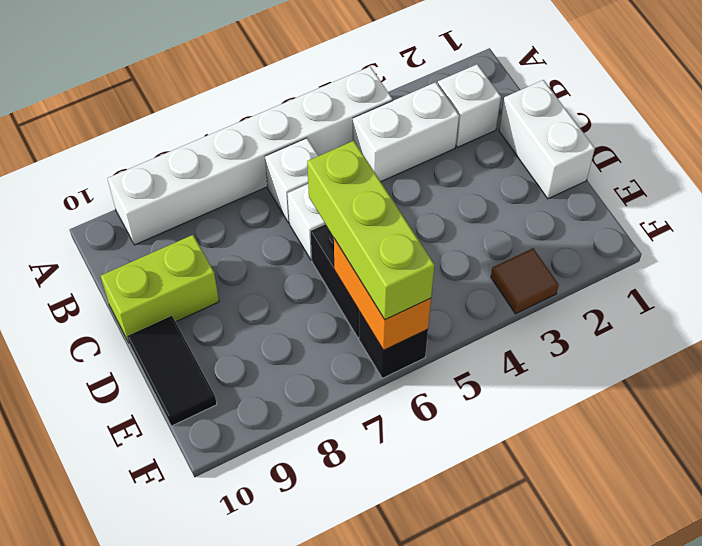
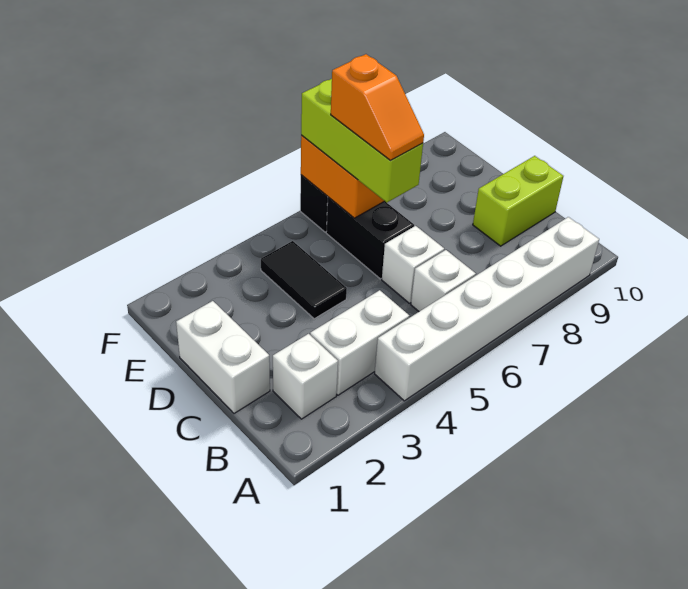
none -> orange slope D6:E6 level 4 top E
black tile D10:E10 level 1 -> black tile D4:E4 level 1
brown tile F3 level 1 -> none

